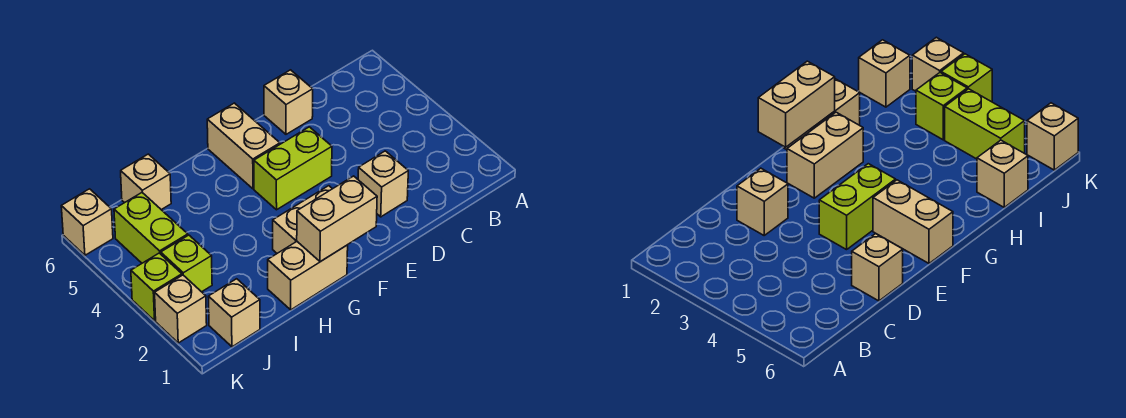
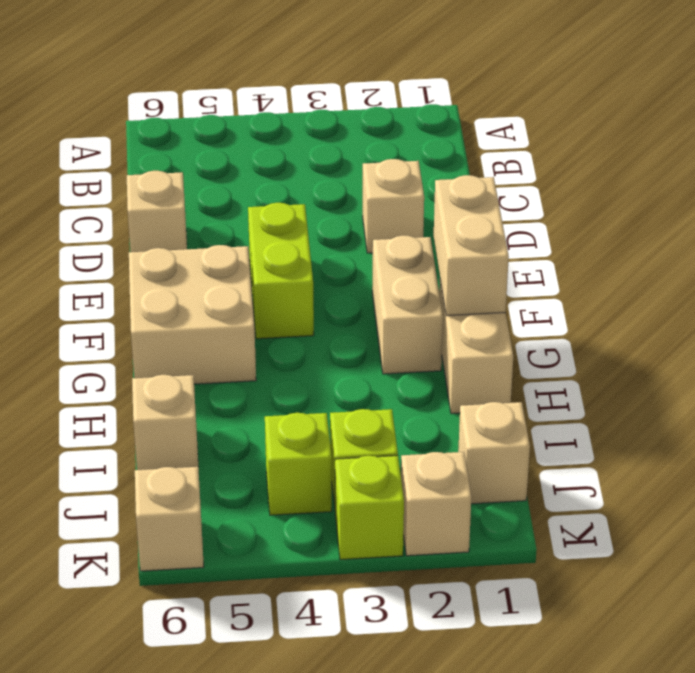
tan brick F5:F6 level 1 -> tan brick F5:G6 level 1
lime brick J4:J5 level 1 -> lime brick J4 level 1

